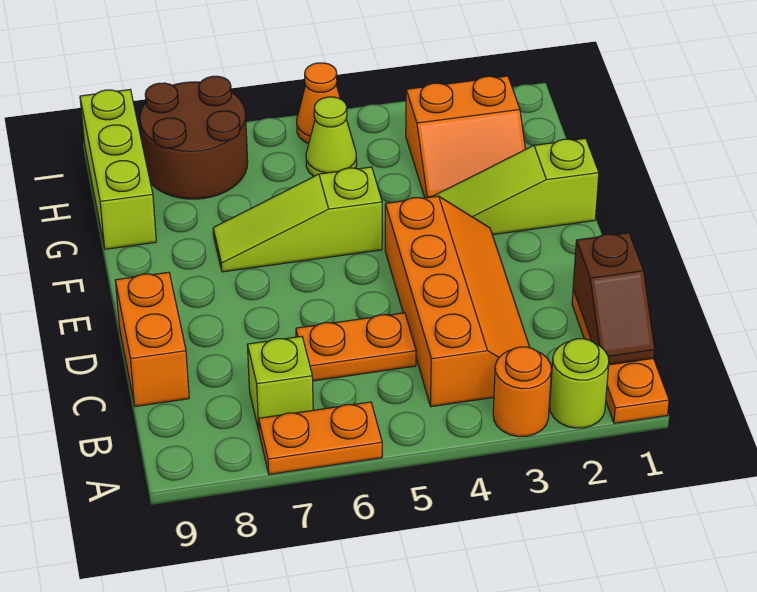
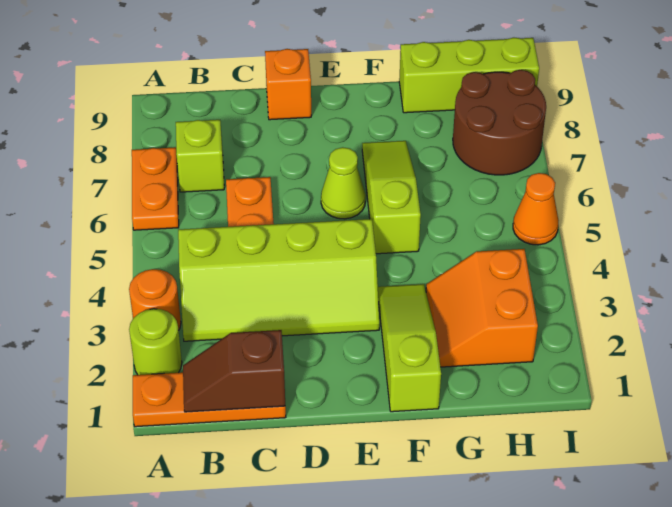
orange slope B3:E4 level 1 top 4 -> lime slope B3:E4 level 1 top 4
orange brick C9:D9 level 1 -> orange brick D9 level 1
lime cone H5 level 1 -> lime cone E6 level 1

